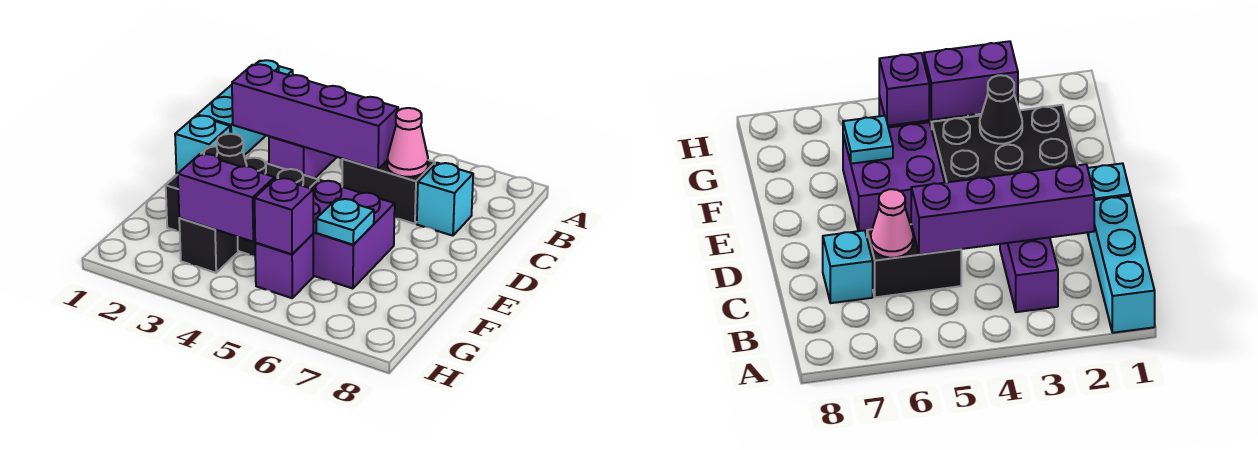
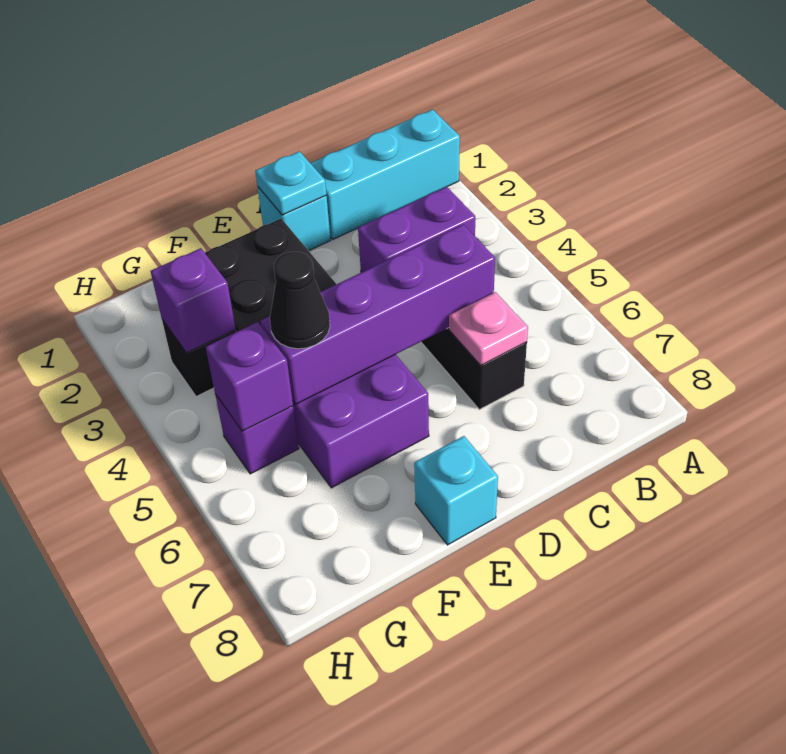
purple brick C2:C5 level 2 -> purple brick C5:F5 level 2
pink cone C6 level 2 -> pink plate C6 level 2
cyan brick C7 level 1 -> cyan brick E8 level 1
black cone F3 level 2 -> black cone F5 level 3
cyan plate F6 level 2 -> cyan plate D1 level 2
purple brick G3:G4 level 2 -> purple brick G3 level 2

